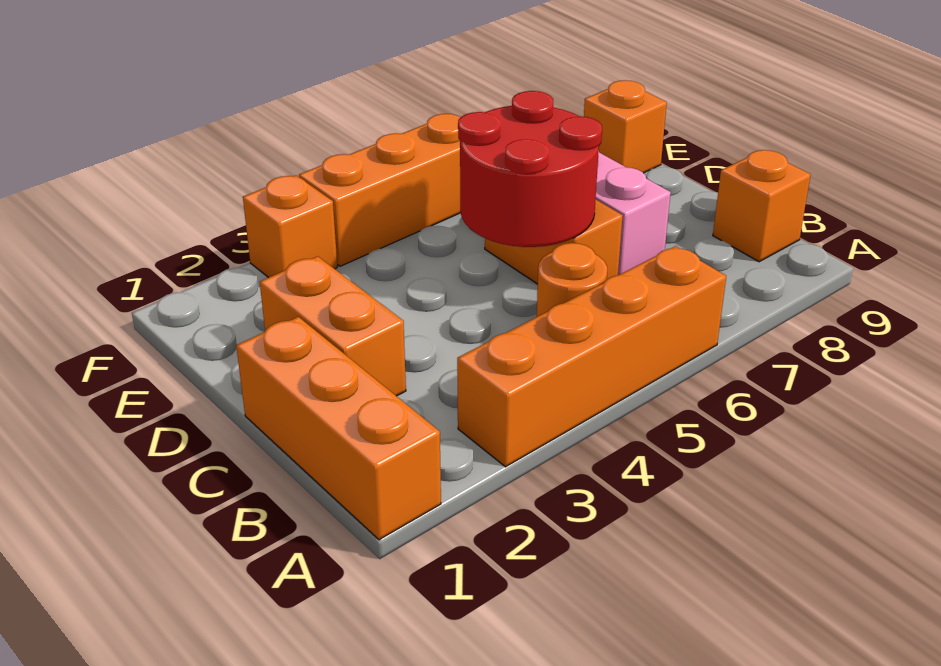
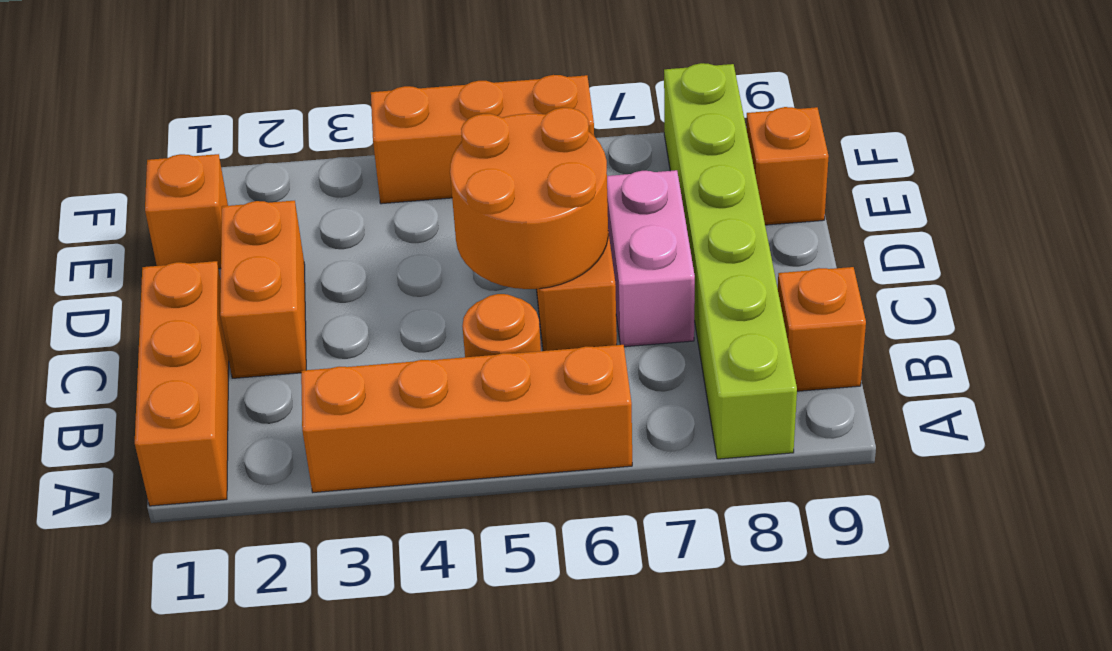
none -> lime brick A8:F8 level 1
red round brick C5:D6 level 2 -> orange round brick C5:D6 level 2
orange brick F3 level 1 -> orange brick E1 level 1

